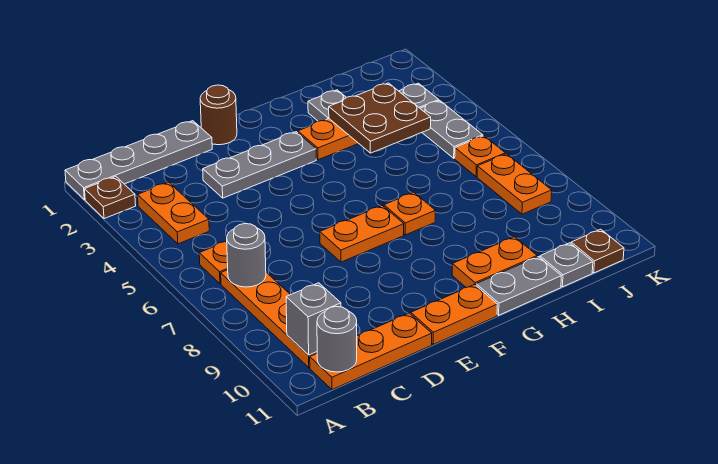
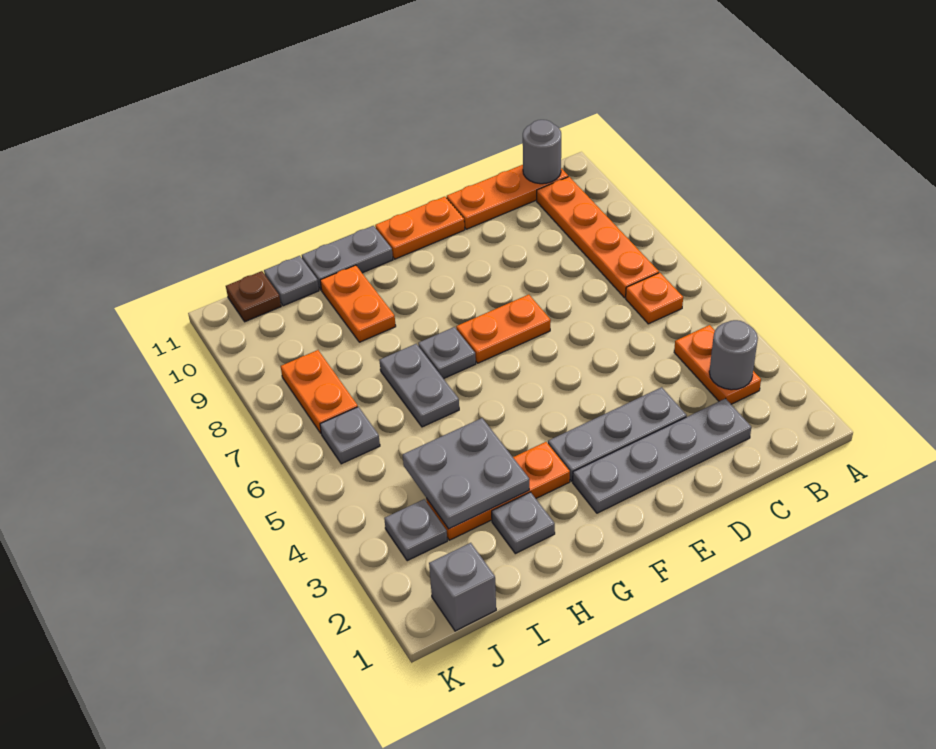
grey plate A1:D1 level 1 -> grey plate C2:F2 level 1
brown plate A2 level 1 -> none
grey round brick B7 level 2 -> grey round brick B3 level 2
grey brick B10 level 2 -> grey brick J1 level 1
brown round brick E1 level 1 -> none
orange plate G7 level 1 -> grey plate G7 level 1
orange plate G10:H10 level 1 -> orange plate H9:H10 level 1
brown plate H3:I4 level 2 -> grey plate H3:I4 level 2
grey plate J4:J5 level 1 -> grey plate H6:H7 level 1
orange plate J6 level 1 -> grey plate J6 level 1

